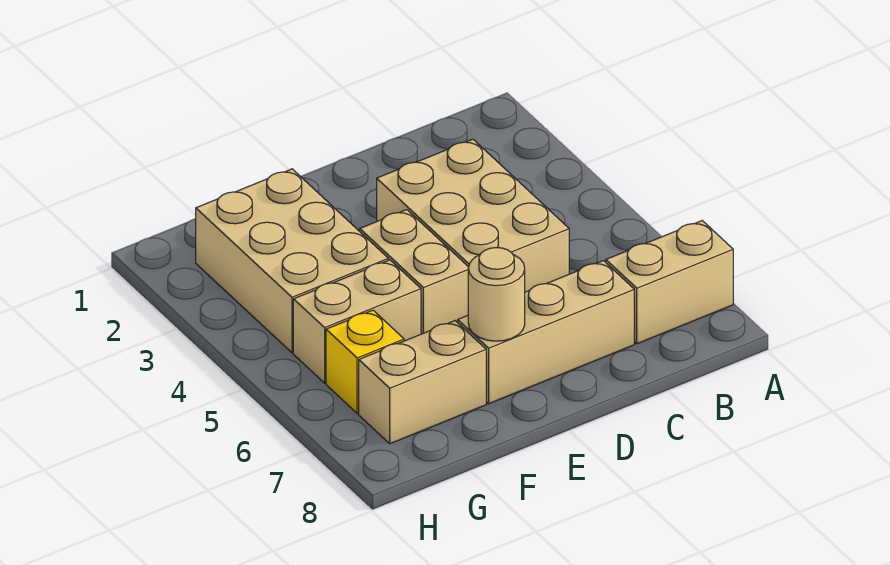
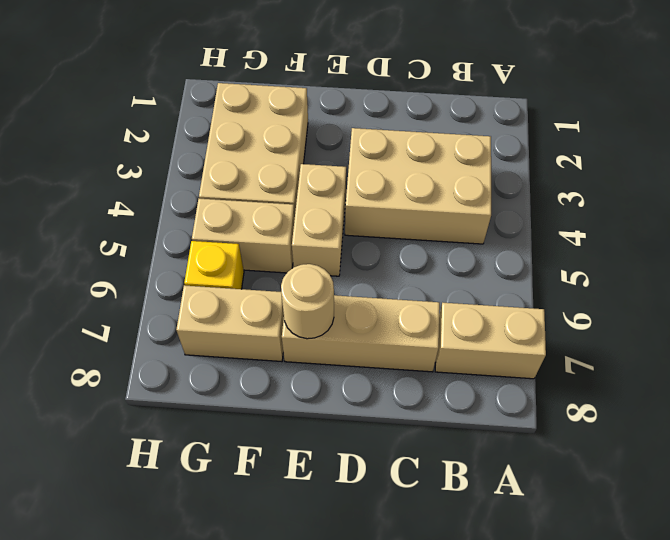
tan brick C3:D5 level 1 -> tan brick B3:D4 level 1

